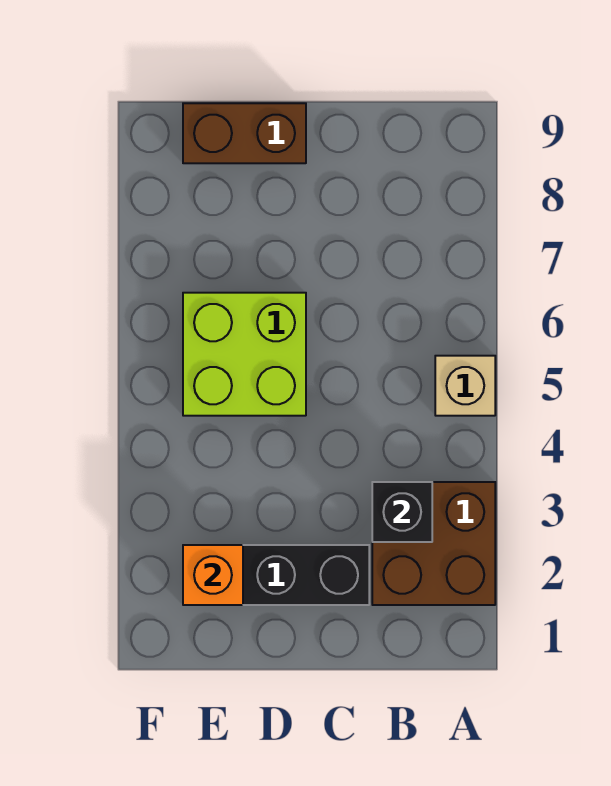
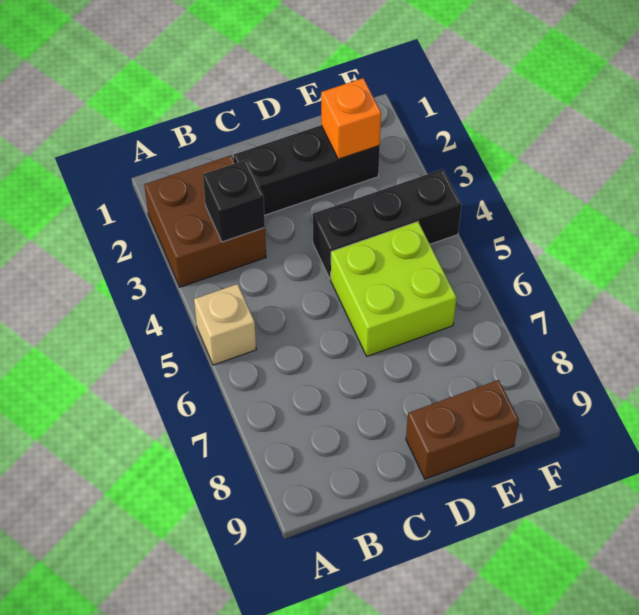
none -> black brick D4:F4 level 1

